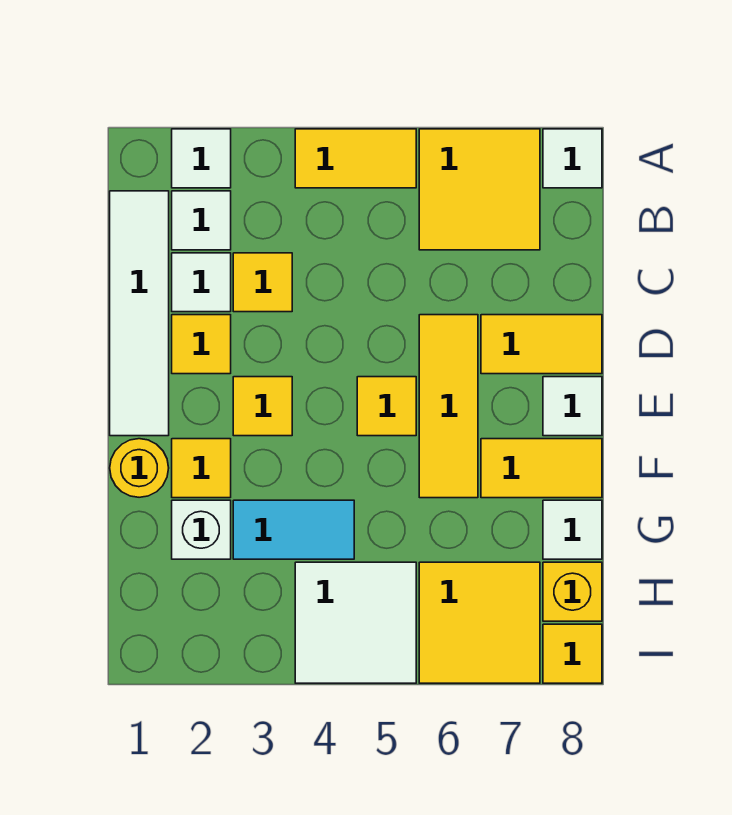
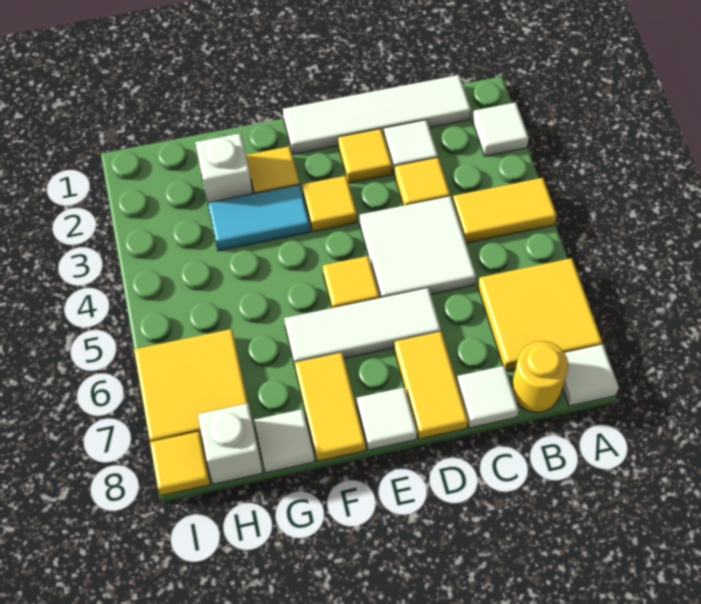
yellow tile A4:A5 level 1 -> yellow tile A4:B4 level 1
white tile B2 level 1 -> white tile C8 level 1
yellow tile D6:F6 level 1 -> white tile D6:F6 level 1
yellow round brick F1 level 1 -> yellow round brick B8 level 1
cyan tile G3:G4 level 1 -> cyan tile F3:G3 level 1
white tile H4:I5 level 1 -> white tile C4:D5 level 1
yellow brick H8 level 1 -> white brick H8 level 1

